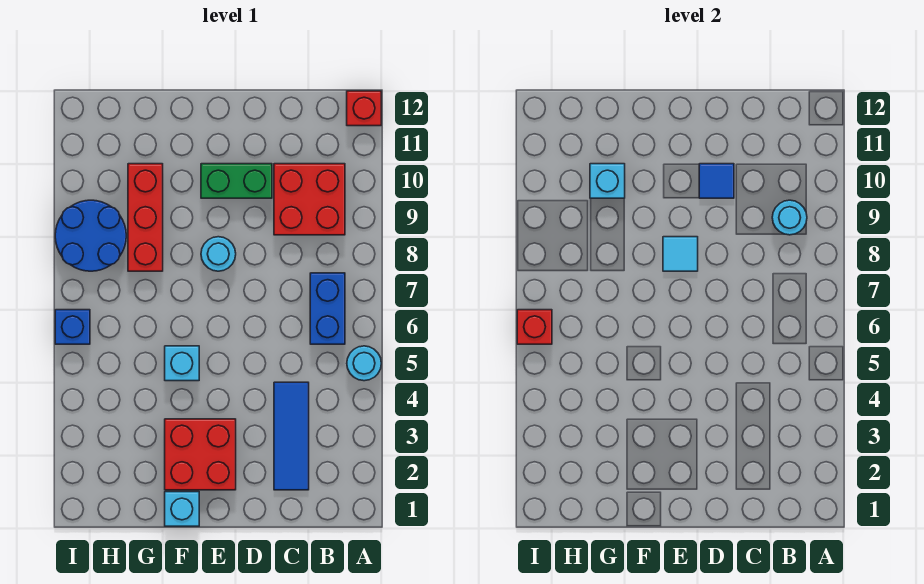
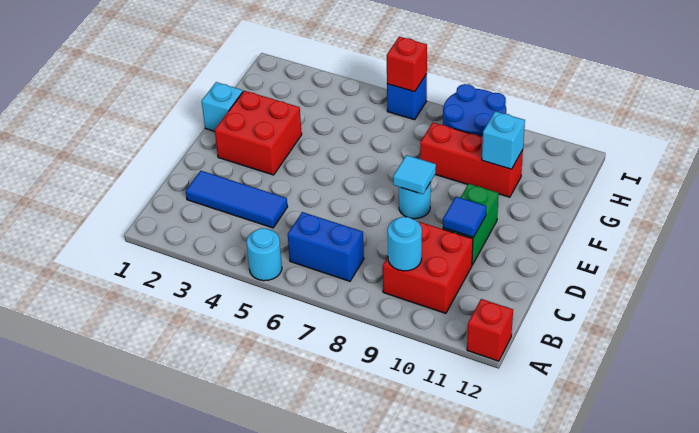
cyan brick F5 level 1 -> none

